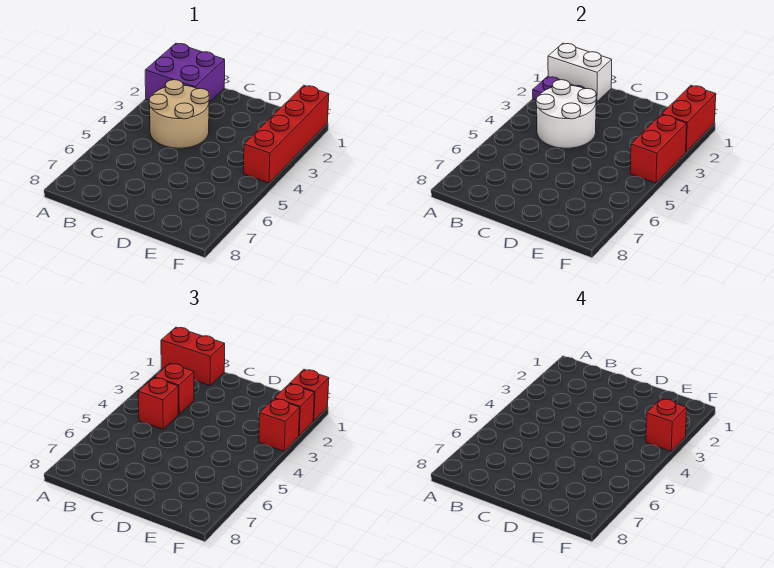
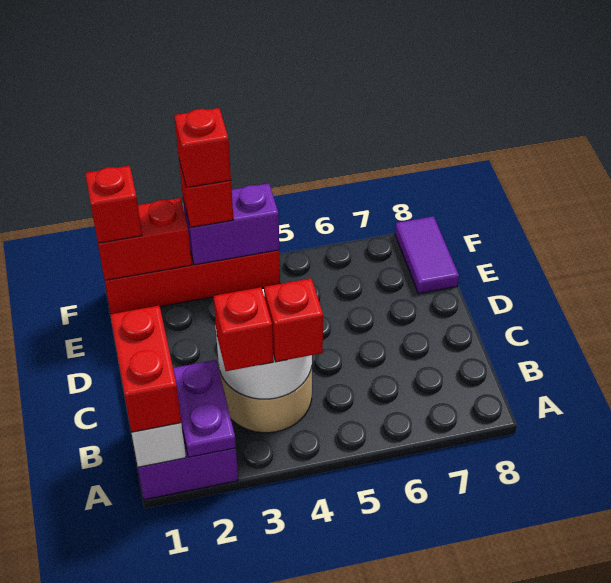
none -> purple tile E8:F8 level 1
red brick F2 level 3 -> none
red brick F3:F4 level 2 -> purple brick F3:F4 level 2

